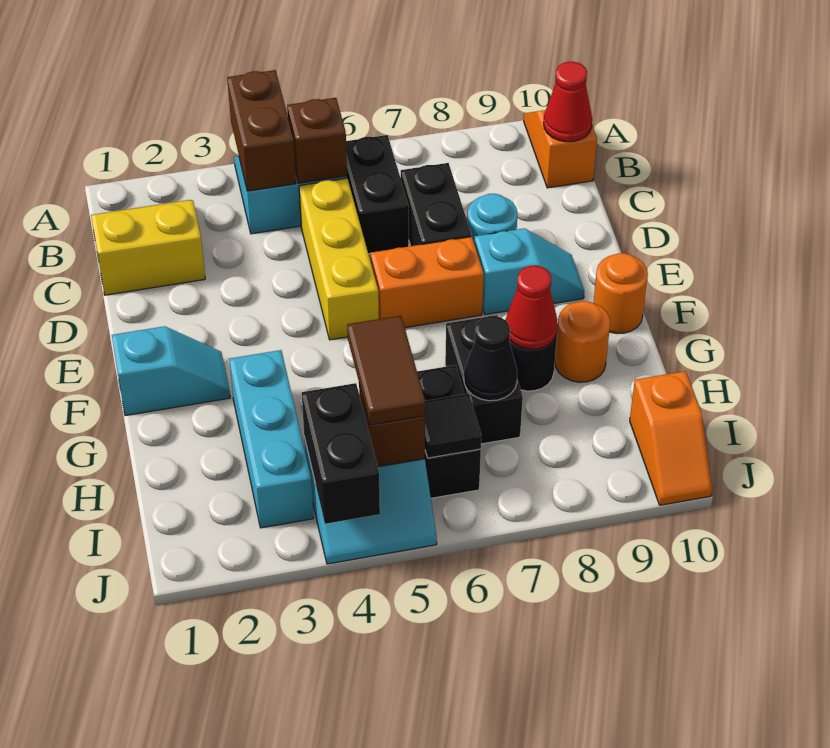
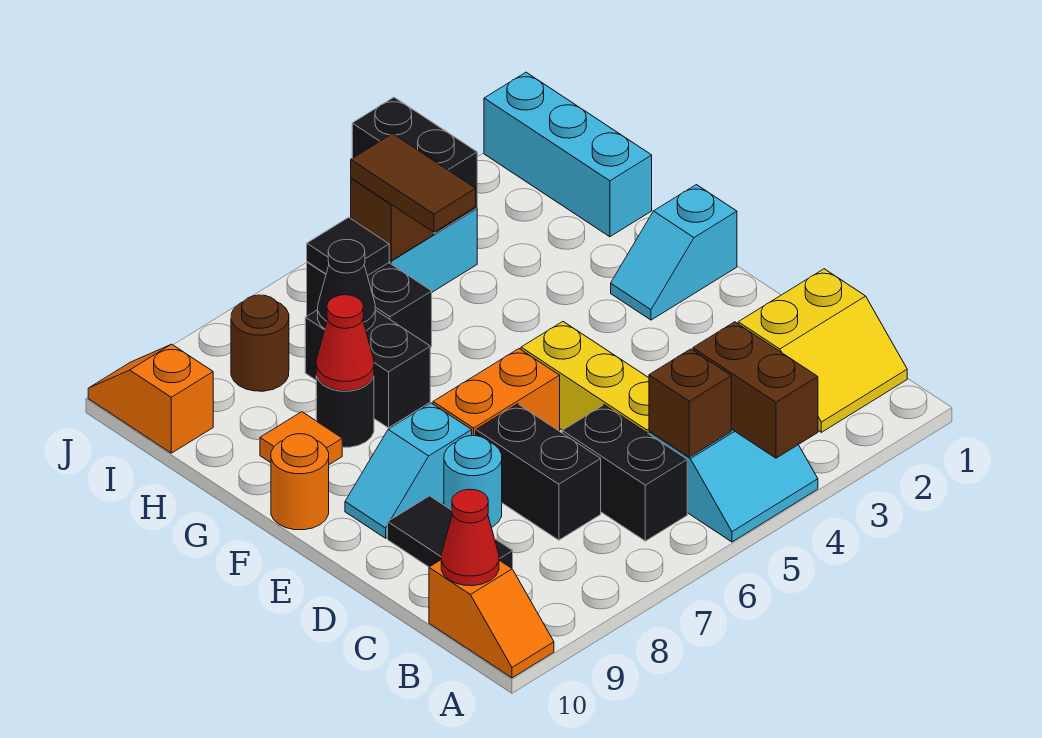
none -> black tile C9:D9 level 1
cyan brick G3:I3 level 1 -> cyan brick H1:J1 level 1
orange round brick G9 level 1 -> orange tile G9 level 1
none -> brown round brick I8 level 1

